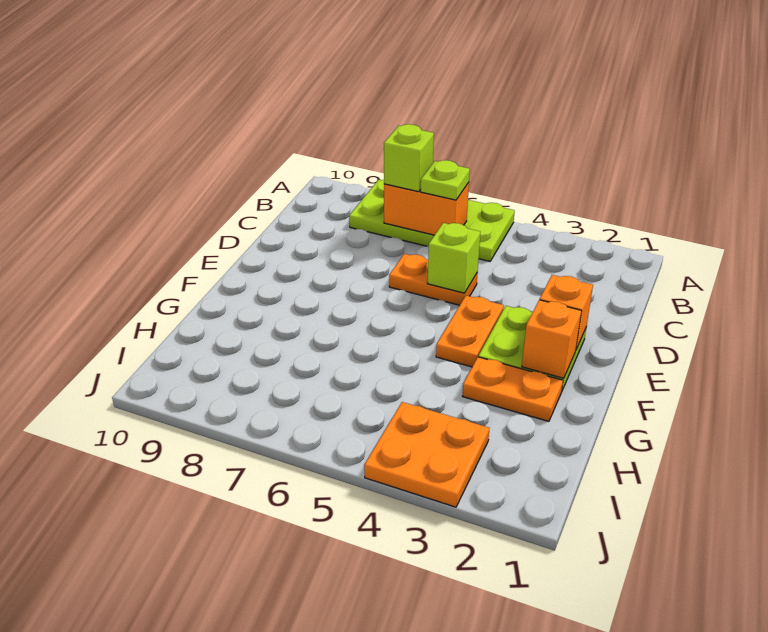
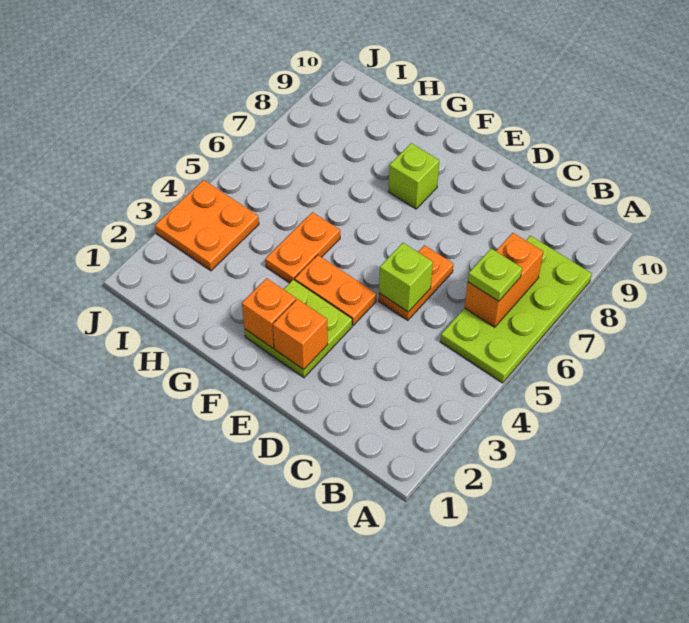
lime brick B7 level 3 -> lime brick F8 level 1
orange plate G2:G3 level 1 -> orange plate G4:G5 level 1

